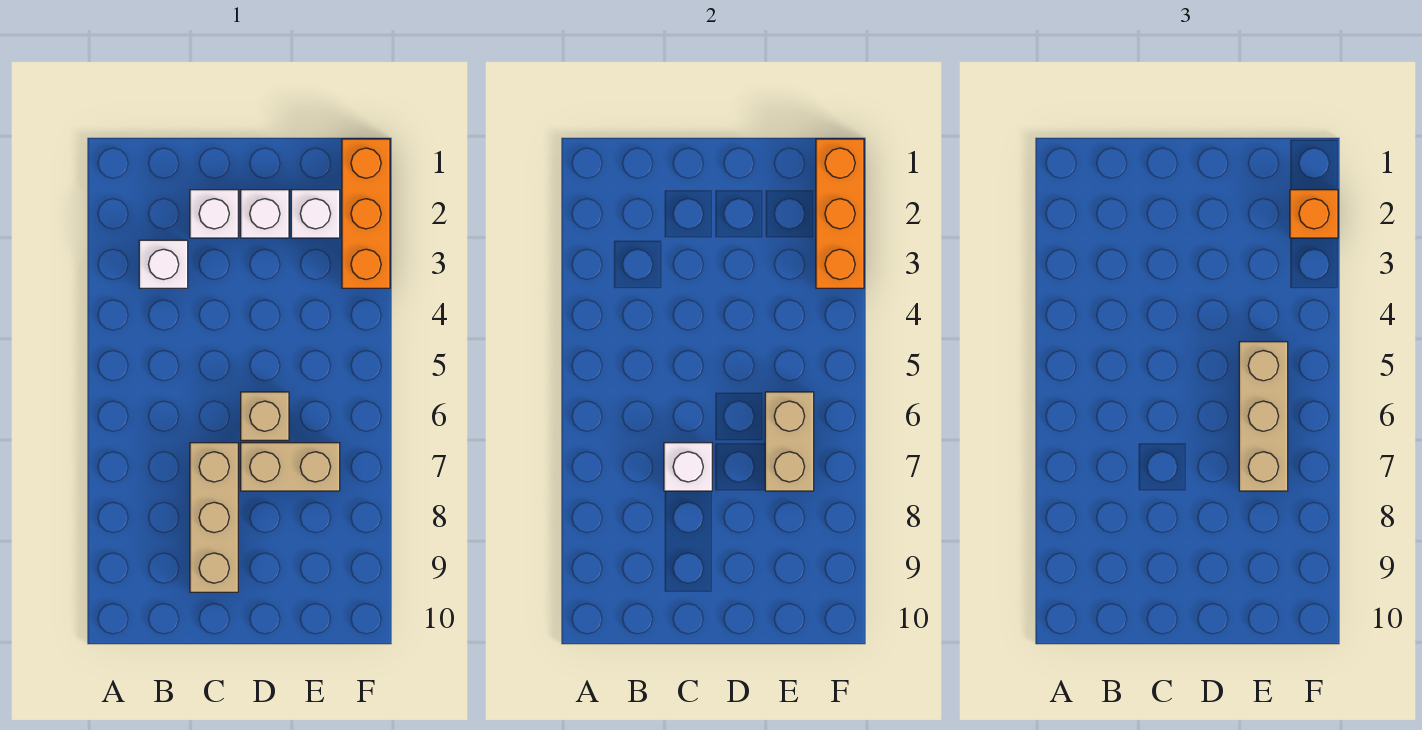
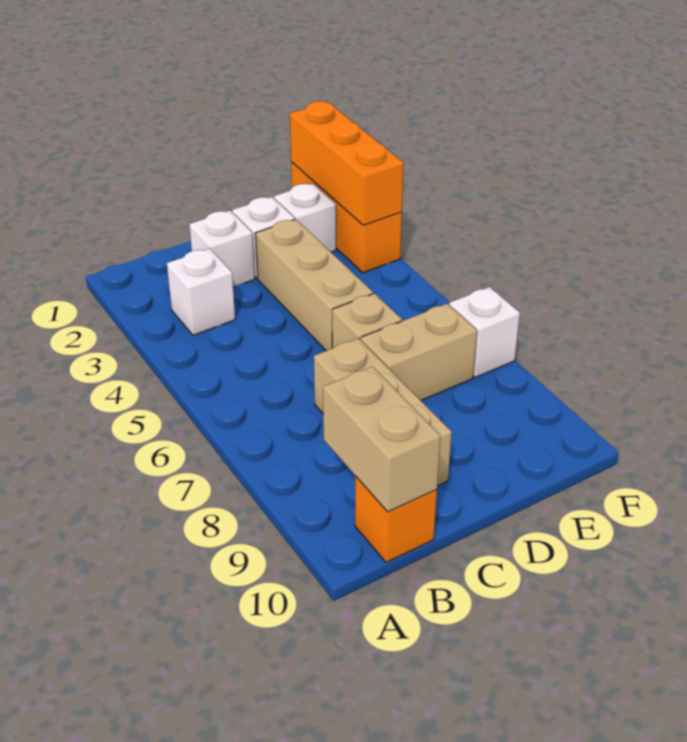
white brick C7 level 2 -> white brick F7 level 1
tan brick E5:E7 level 3 -> tan brick D3:D5 level 1
tan brick E6:E7 level 2 -> tan brick B9:B10 level 2
orange brick F2 level 3 -> orange brick B10 level 1

